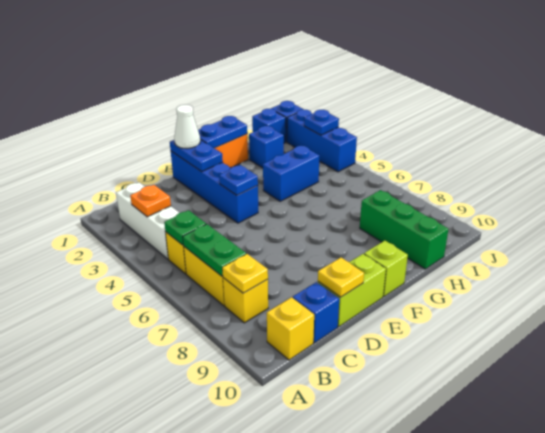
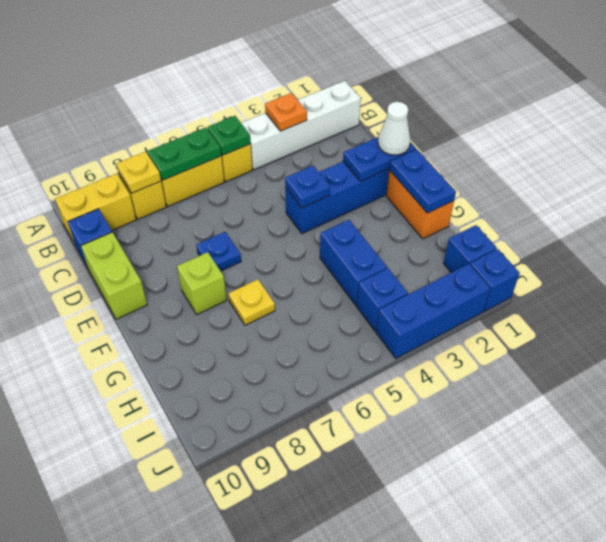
white brick B2:B4 level 1 -> white brick B1:B4 level 1
yellow brick B10 level 1 -> yellow brick B9:B10 level 1
yellow plate D10 level 2 -> yellow plate G7 level 1
lime brick F10 level 1 -> lime brick F8 level 1
blue brick H2 level 1 -> blue brick I4 level 1
green brick H8:H10 level 1 -> none
blue plate J3 level 2 -> blue plate E7 level 1

